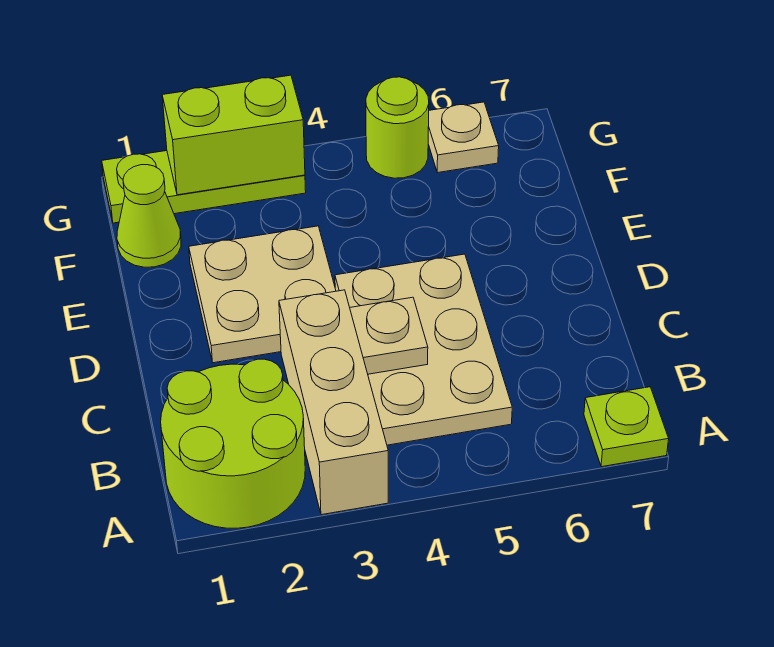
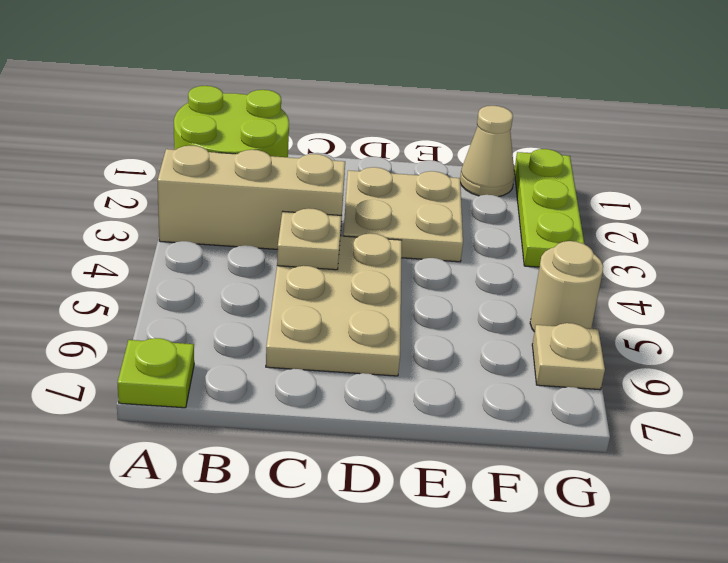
tan plate B4:D5 level 1 -> tan plate C4:D6 level 1
lime cone F1 level 1 -> tan cone F1 level 1
lime brick G2:G3 level 2 -> none
lime round brick G5 level 1 -> tan round brick G5 level 1

